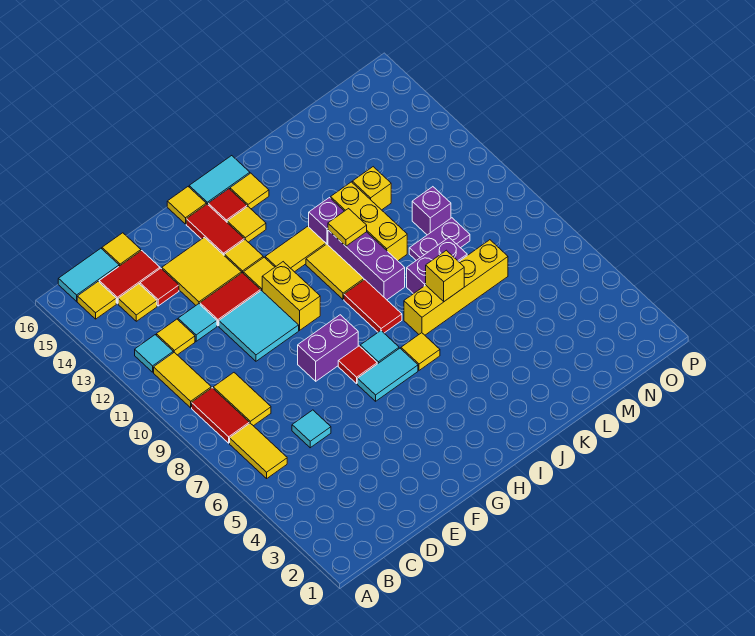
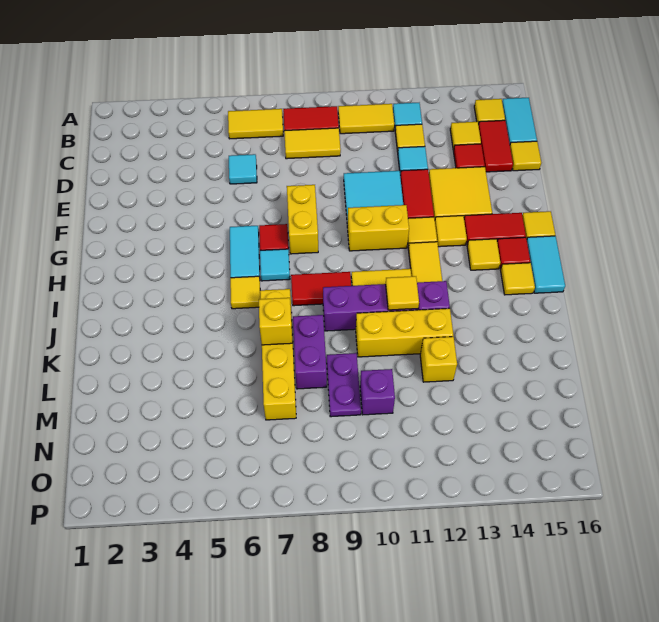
purple brick F8:G8 level 1 -> yellow brick F8:G8 level 1

